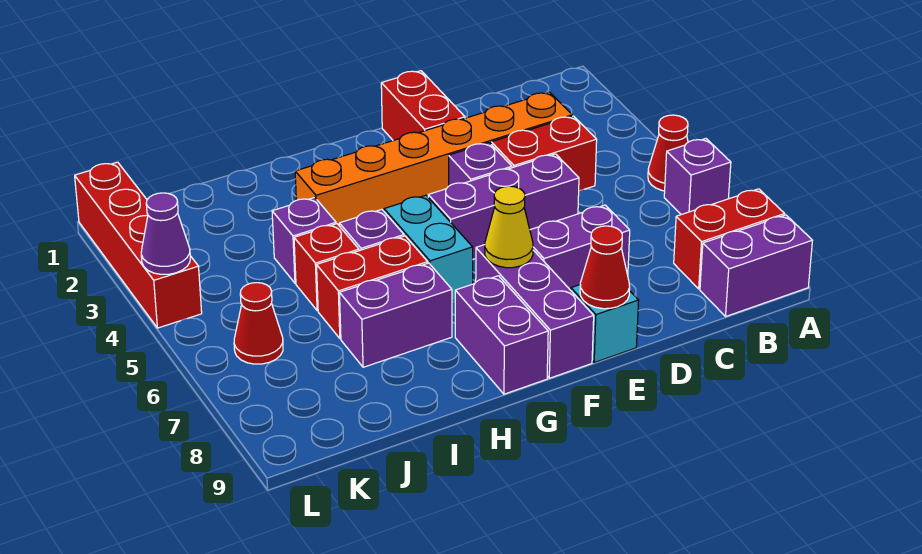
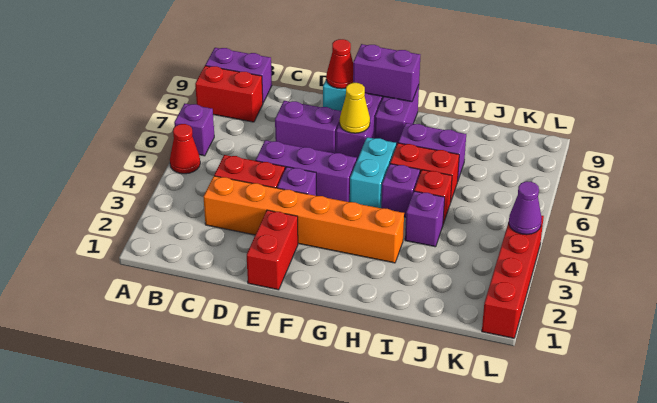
none -> purple brick F9:G9 level 2
red cone K6 level 1 -> none

